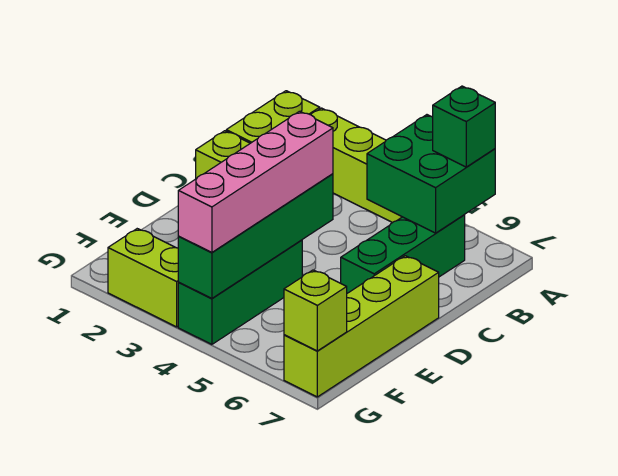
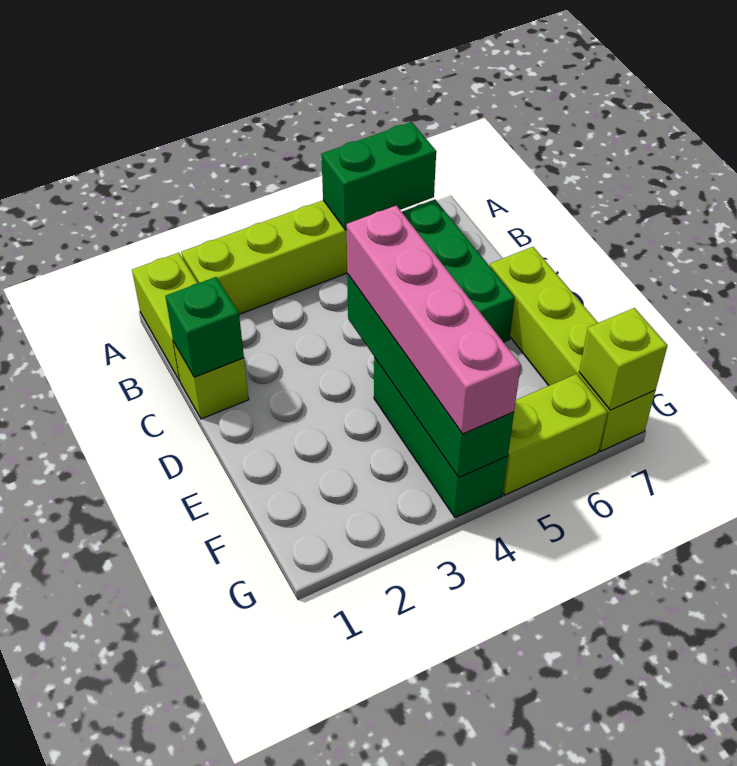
green brick A5:B6 level 2 -> green brick A5:A6 level 2
green brick A6 level 3 -> green brick C1 level 2
lime brick G2:G3 level 1 -> lime brick G5:G6 level 1

